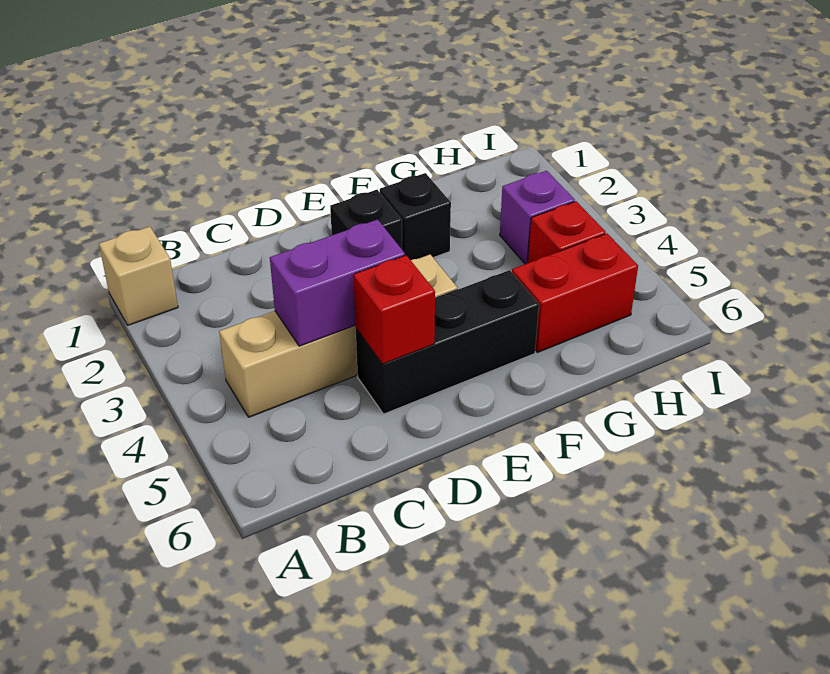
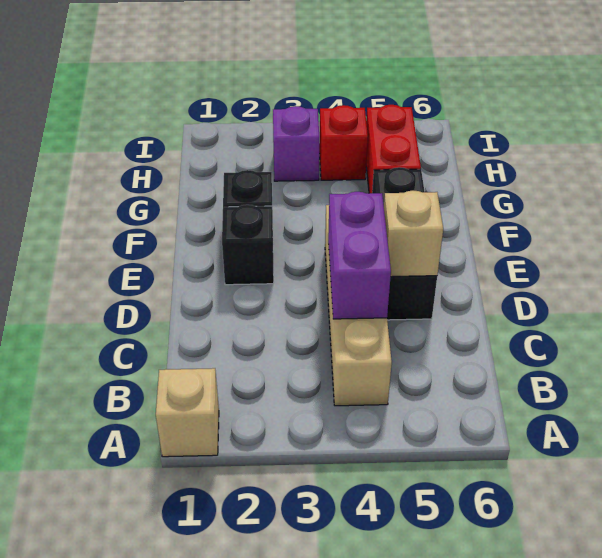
red brick D5 level 2 -> tan brick D5 level 2

